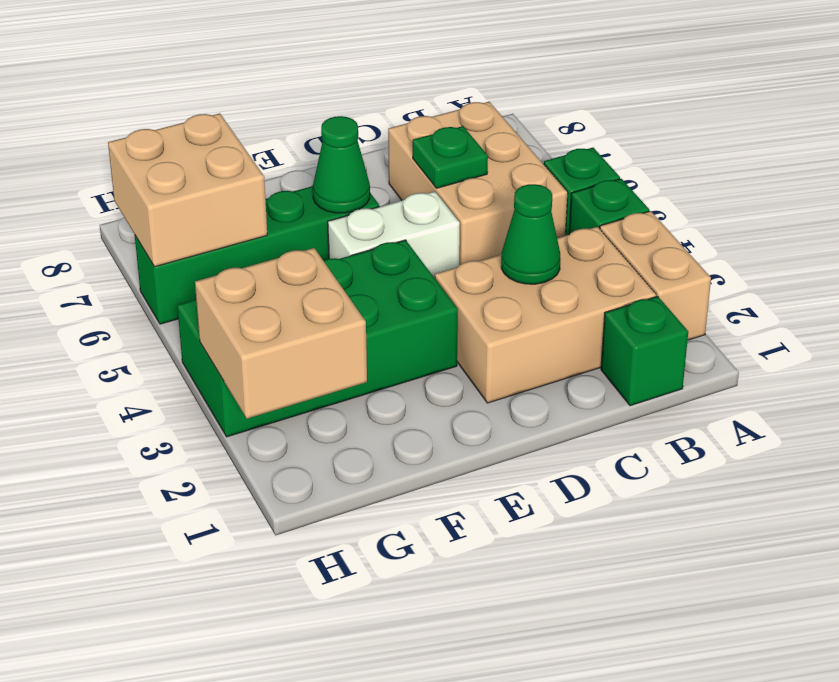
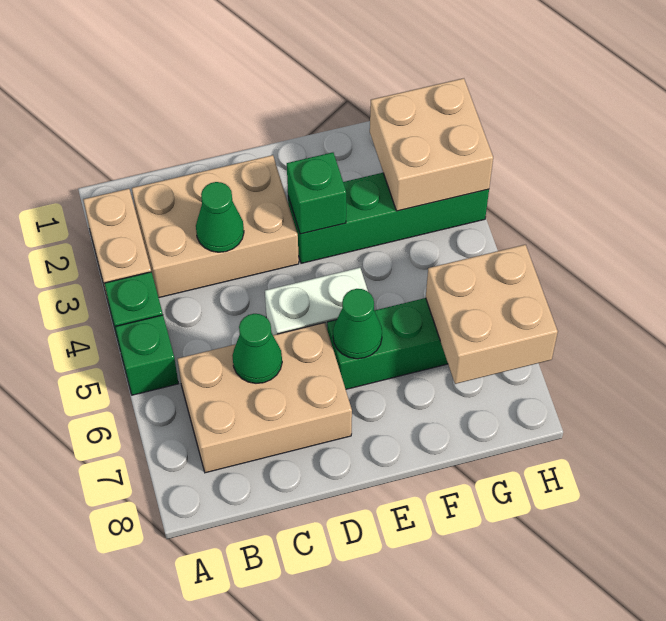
green brick B1 level 1 -> green brick E3 level 2
tan brick B5:C7 level 1 -> tan brick B6:D7 level 1
green plate C6 level 2 -> green cone C6 level 2
green brick E3:H4 level 1 -> green brick E3:H3 level 1

